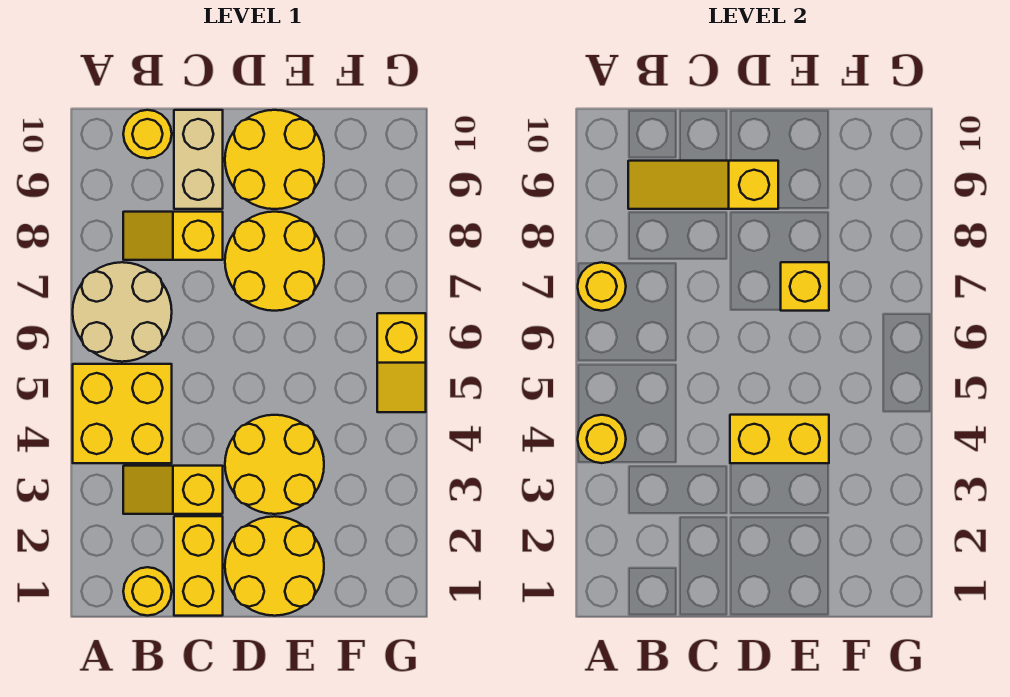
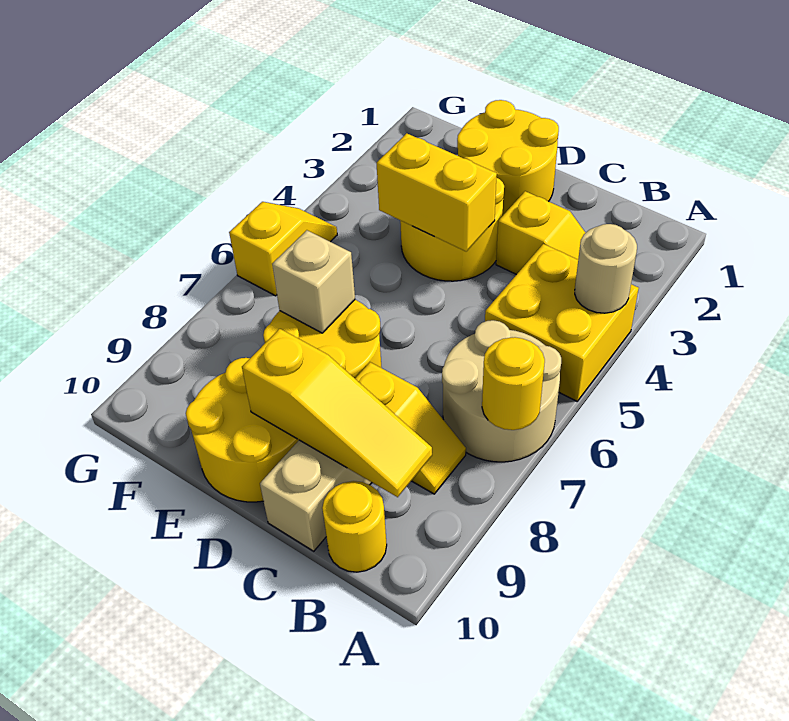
yellow round brick A4 level 2 -> tan round brick A4 level 2
yellow round brick B1 level 1 -> none
yellow brick C1:C2 level 1 -> none
yellow brick E7 level 2 -> tan brick E7 level 2

